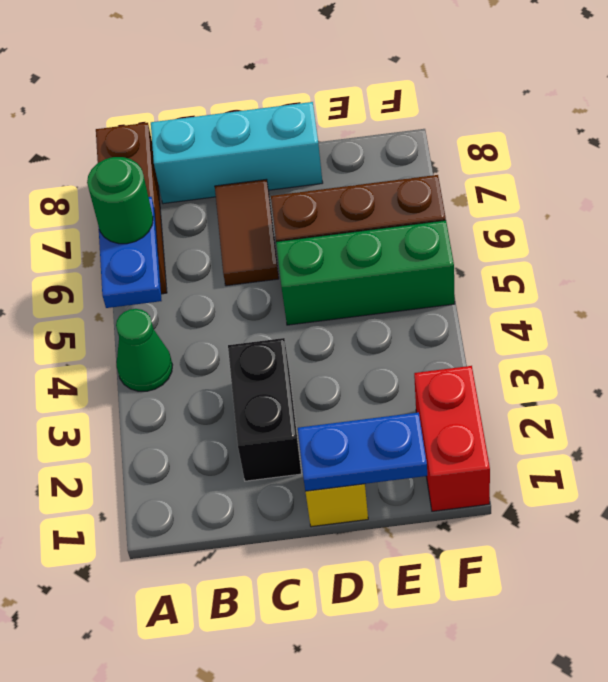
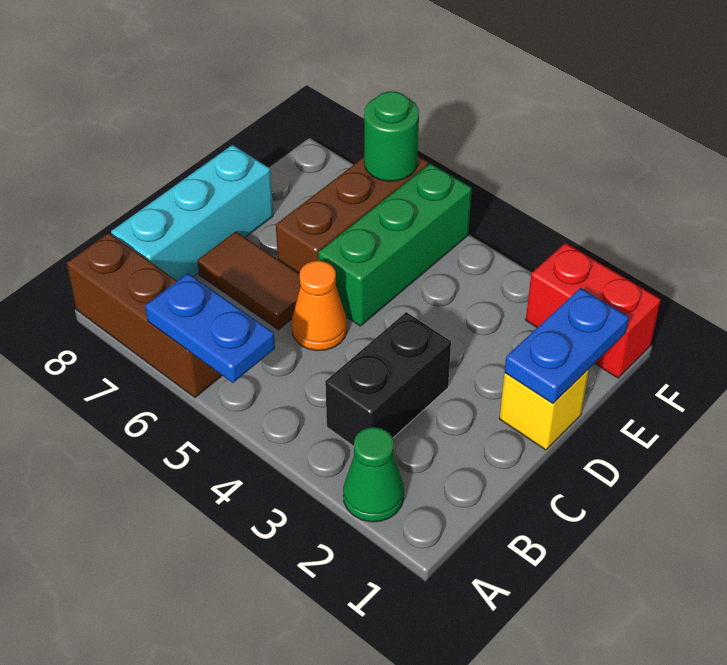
green cone A4 level 1 -> green cone A2 level 1
green round brick A6 level 3 -> green round brick F6 level 2
black brick C2:C3 level 1 -> black brick B3:C3 level 1
none -> orange cone C5 level 1

